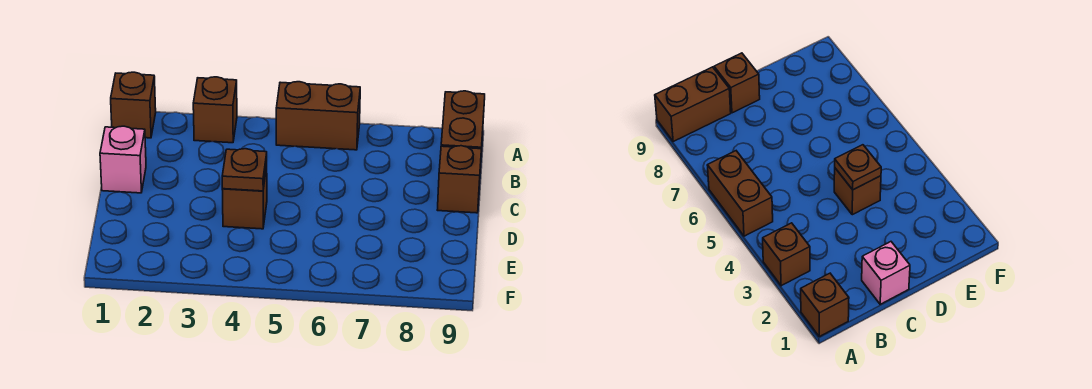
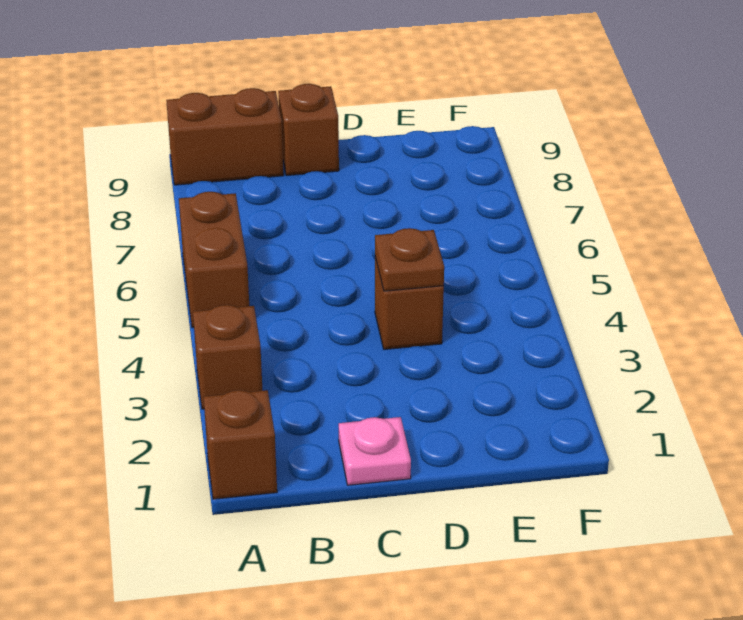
pink brick C1 level 1 -> pink plate C1 level 1

